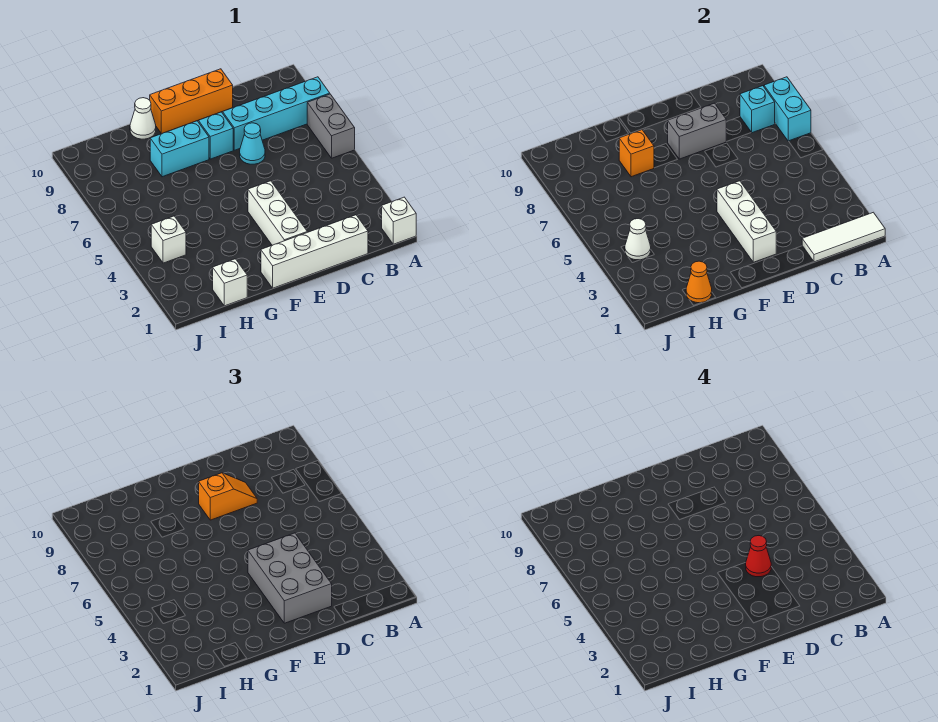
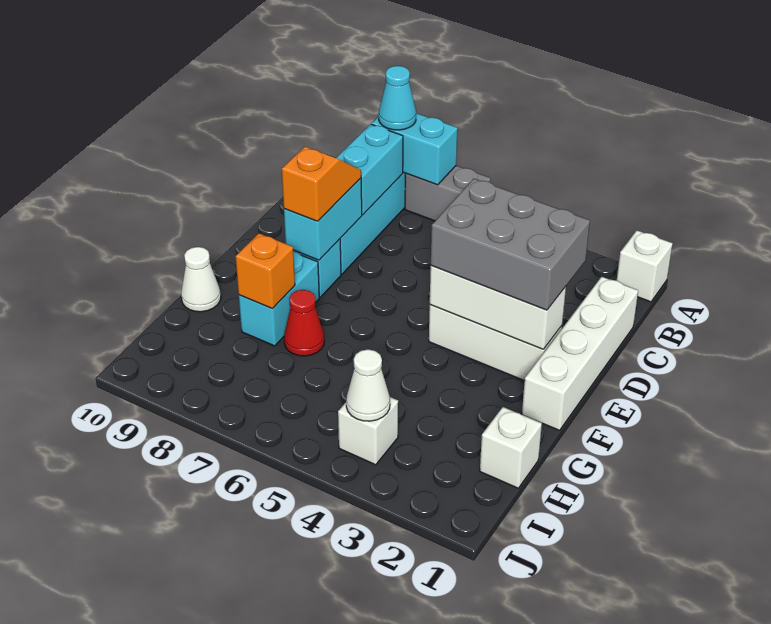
white tile A1:C1 level 2 -> none
cyan brick B8 level 2 -> cyan brick B8:C8 level 2
red cone D4 level 4 -> red cone G7 level 1
cyan cone D7 level 1 -> cyan cone A8 level 3
grey brick D8:E8 level 2 -> cyan brick D8:E8 level 2
orange brick D10:F10 level 1 -> none
orange cone H1 level 2 -> none

